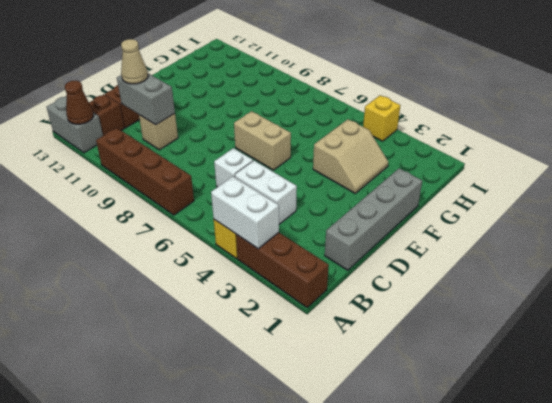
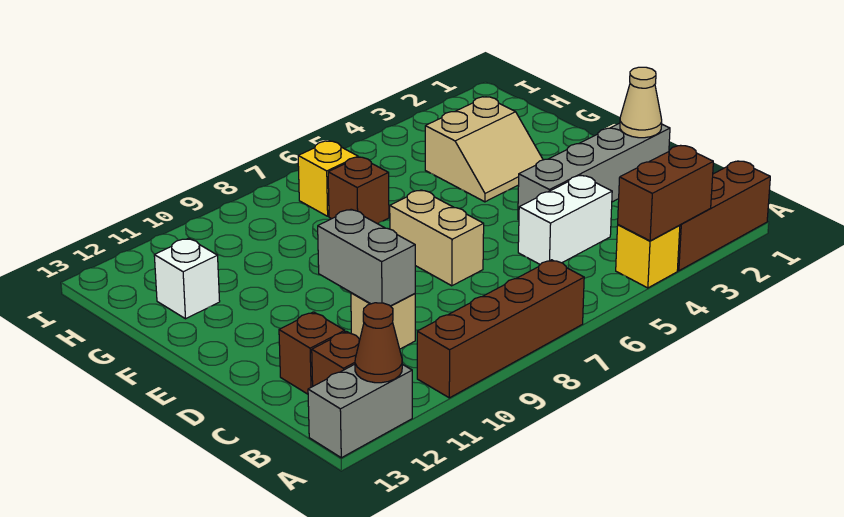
white brick A3:A4 level 2 -> brown brick A3:A4 level 2
grey brick C1:F1 level 1 -> grey brick D1:D4 level 1
white brick C6 level 1 -> white brick G12 level 1
grey brick C10:C11 level 2 -> grey brick C10:D10 level 2
tan cone C11 level 3 -> tan cone D1 level 2
tan brick E6:E7 level 1 -> tan brick D7:E7 level 1
tan slope F3:G4 level 1 top 4 -> tan slope F3:G4 level 1 top G
none -> brown brick G7 level 1
yellow brick I4 level 1 -> yellow brick H7 level 1

